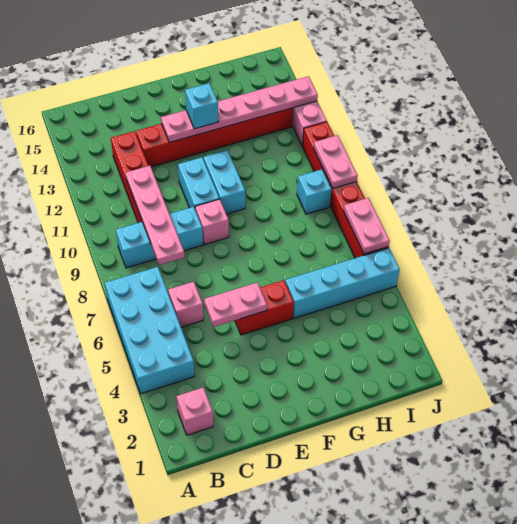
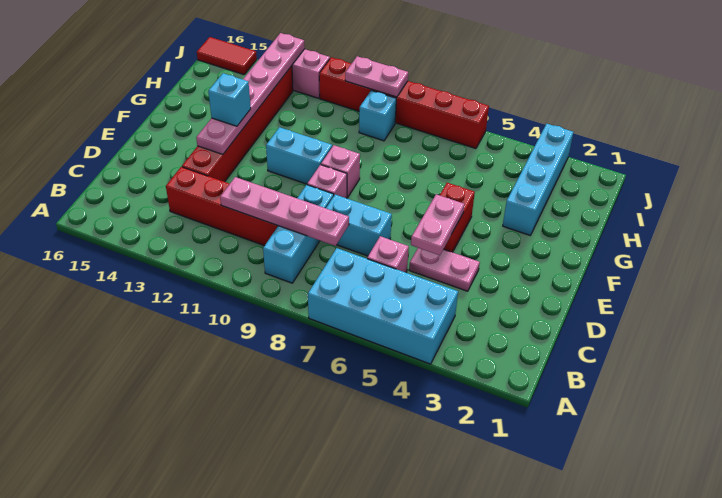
pink brick B2 level 1 -> pink brick F9 level 1
cyan brick E10:E11 level 1 -> cyan brick D7:D8 level 1
cyan brick G5:J5 level 1 -> cyan brick G3:J3 level 1
pink plate J6:J7 level 2 -> pink plate D4:D5 level 1
none -> red tile J15:J16 level 1

